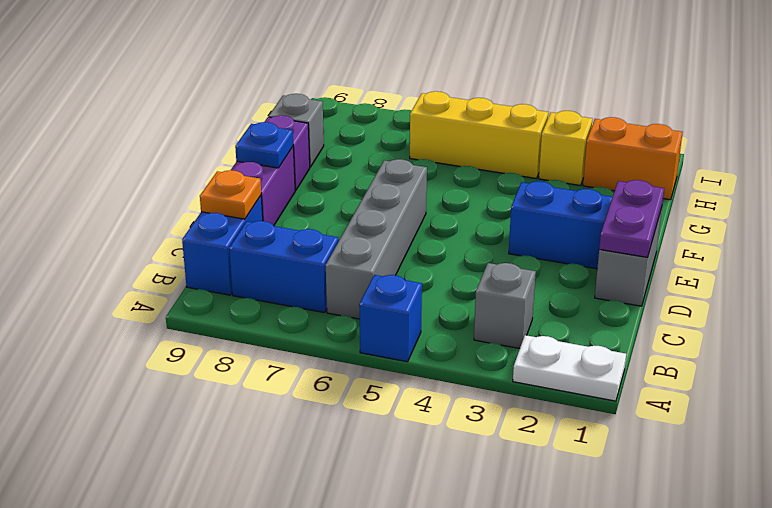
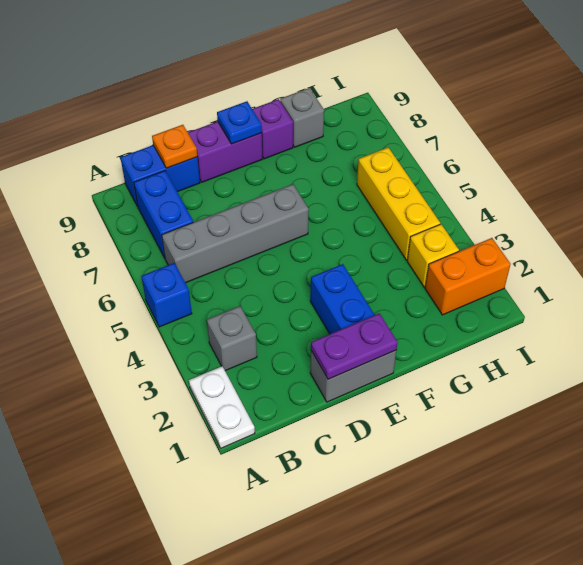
orange brick H1:H2 level 1 -> orange brick H2:I2 level 1

